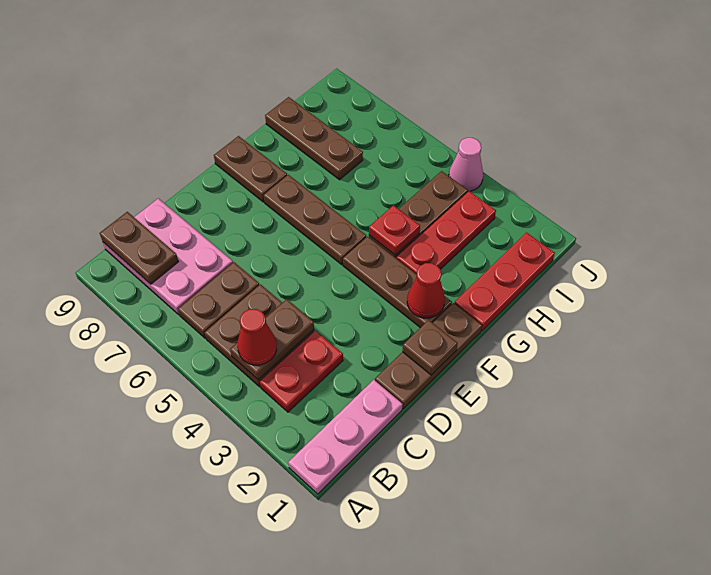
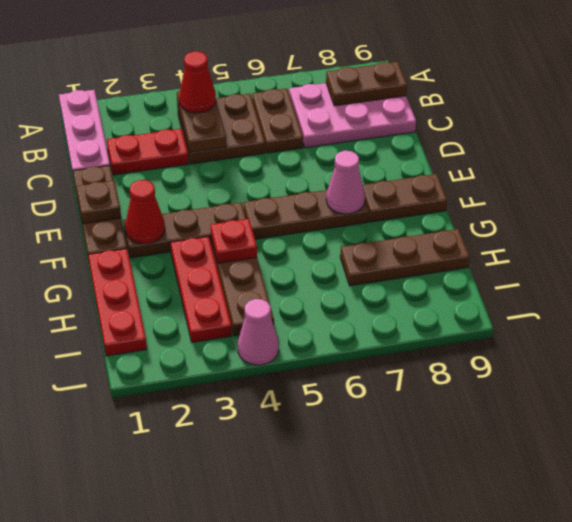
red plate B3:C3 level 1 -> red plate C2:C3 level 1
none -> pink cone F7 level 2

